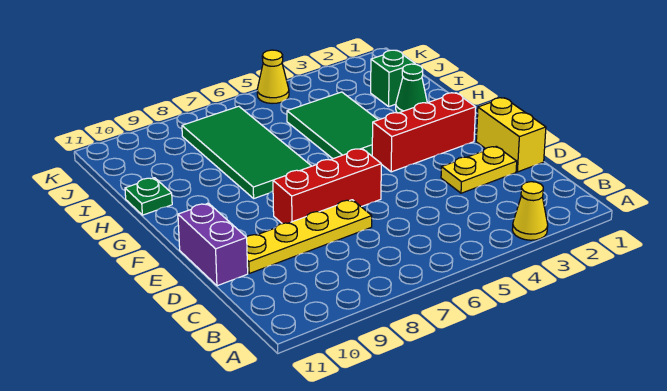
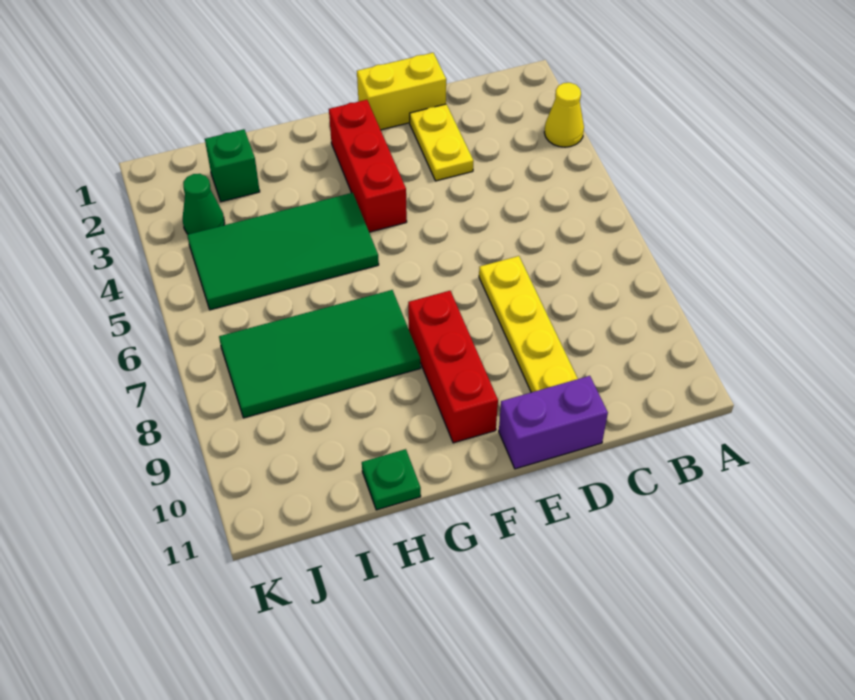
red brick E6:E8 level 1 -> red brick F8:F10 level 1
green tile G4:I5 level 1 -> green tile G4:J5 level 1
green cone H2 level 1 -> green cone J3 level 1
yellow cone K5 level 1 -> none

